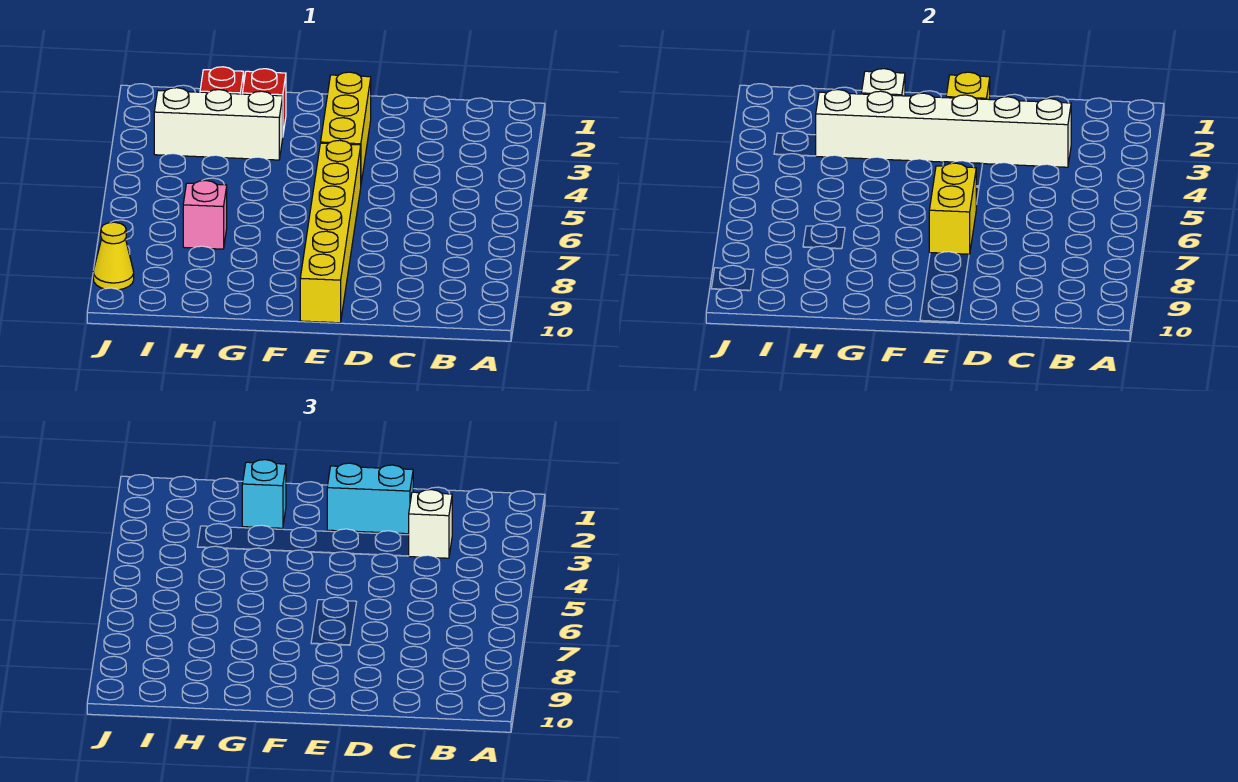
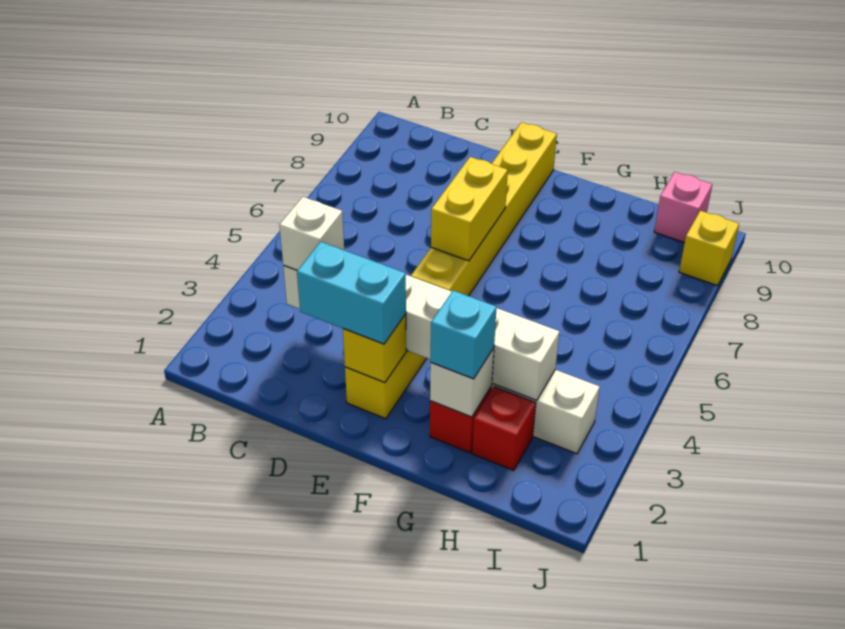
pink brick H7 level 1 -> pink brick I10 level 1
yellow cone J9 level 1 -> yellow brick J9 level 1

